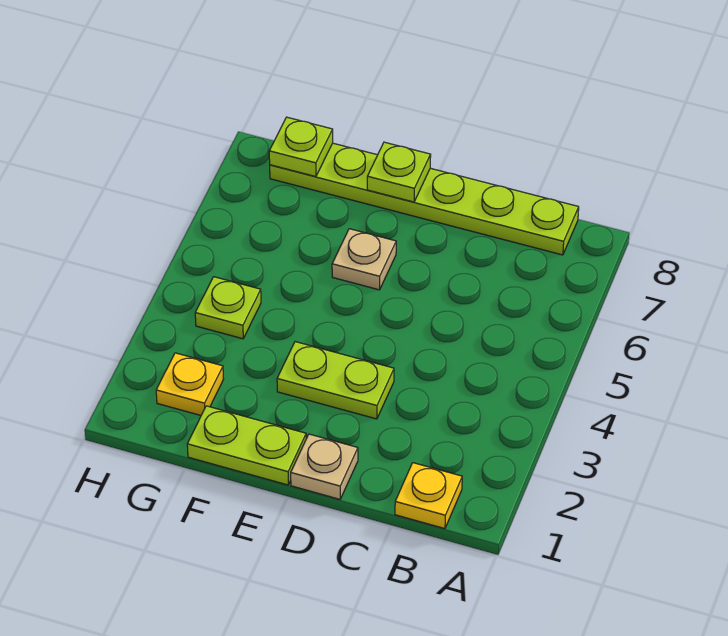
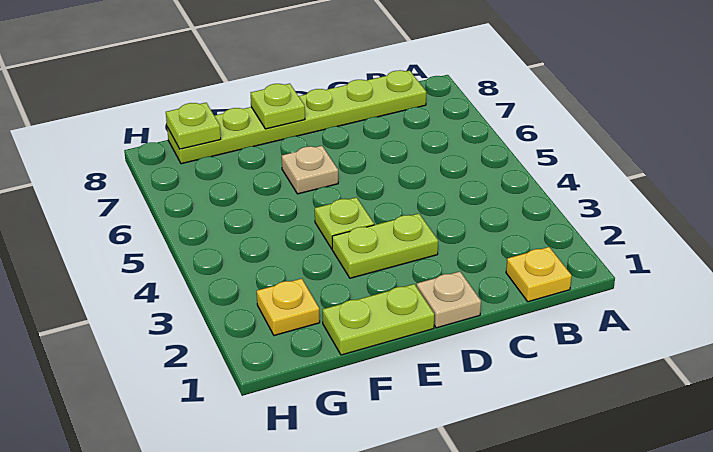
lime plate G4 level 1 -> lime plate E4 level 1

